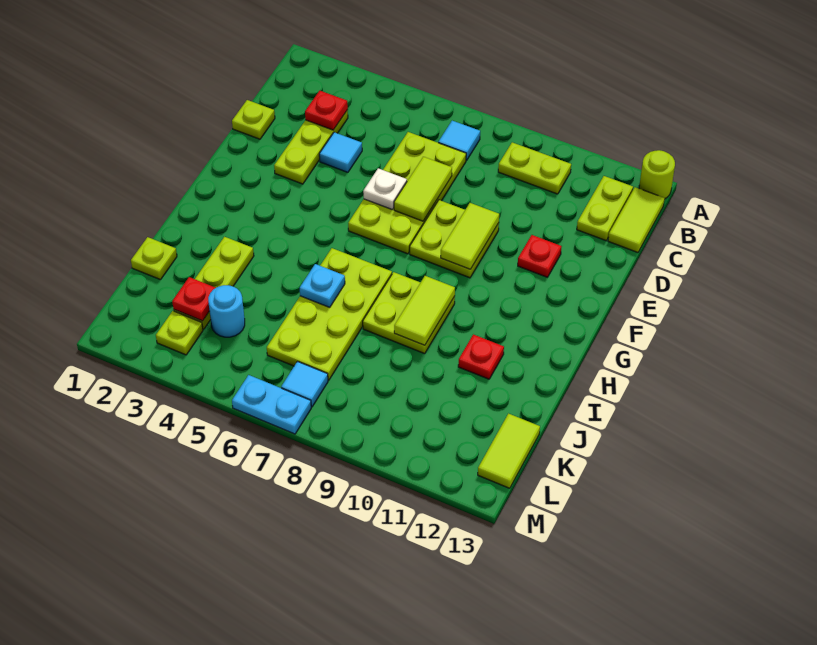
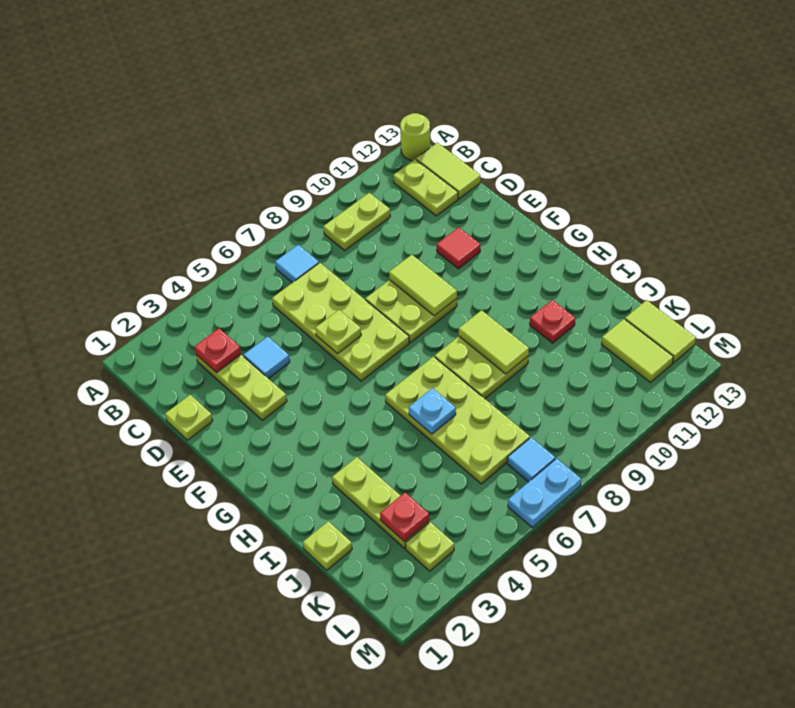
lime tile D7:E7 level 2 -> lime tile K12:L12 level 1
white plate E6 level 2 -> lime plate E6 level 2
red plate E11 level 1 -> red tile E11 level 1
cyan round brick K4 level 1 -> none

